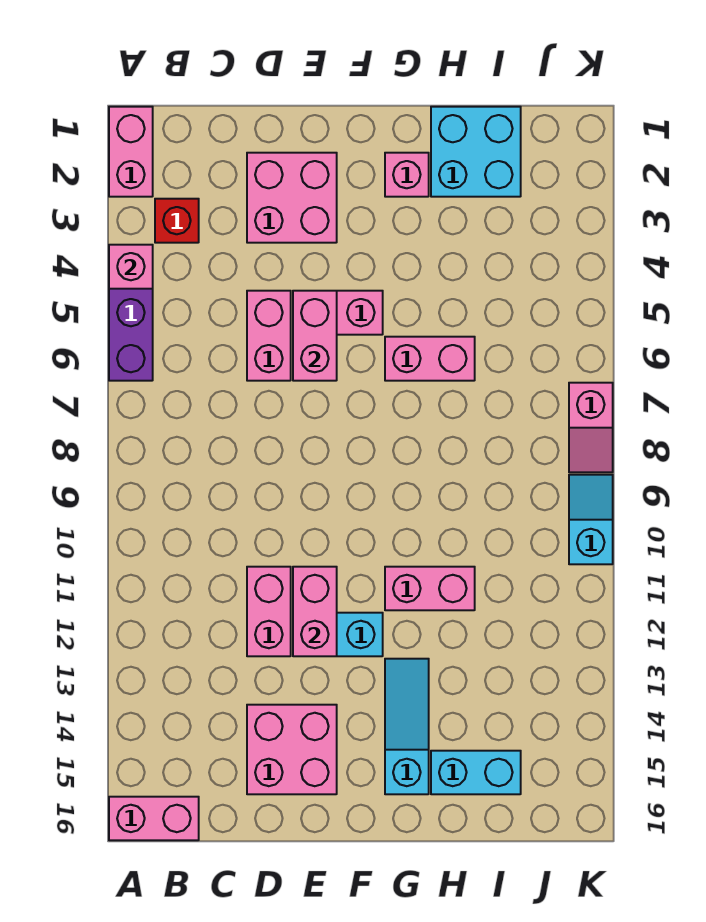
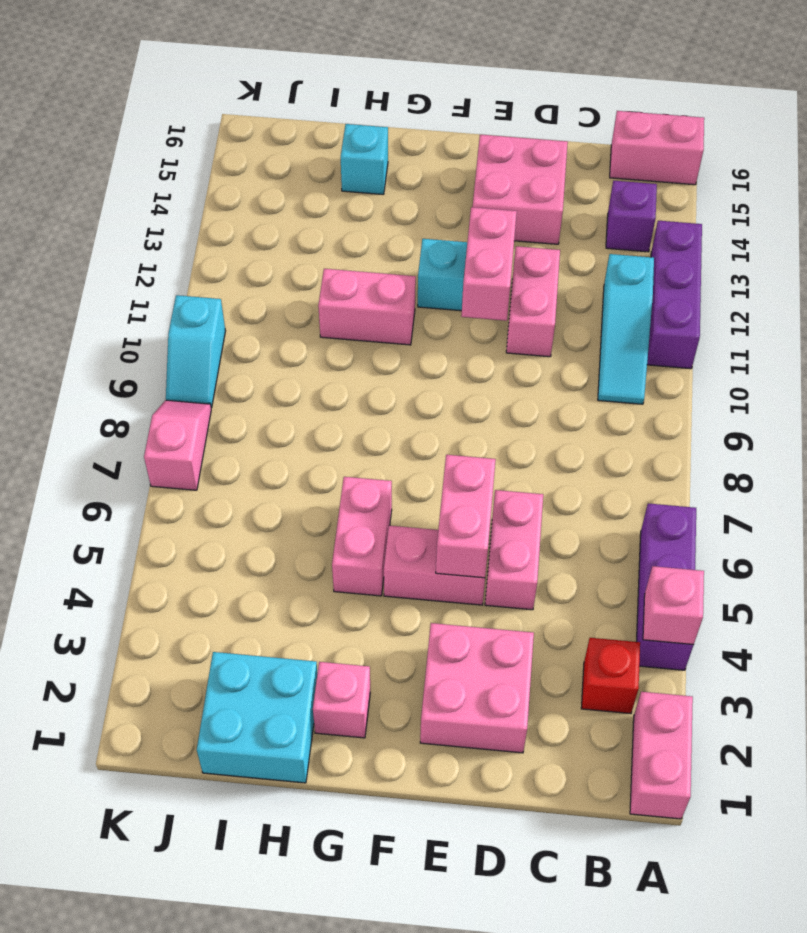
none -> purple brick A11:A13 level 1
none -> purple brick B14 level 1
pink brick G6:H6 level 1 -> pink brick G5:G6 level 1
cyan slope G13:G15 level 1 top 15 -> cyan slope B10:B12 level 1 top 12
cyan brick H15:I15 level 1 -> cyan brick H15 level 1

